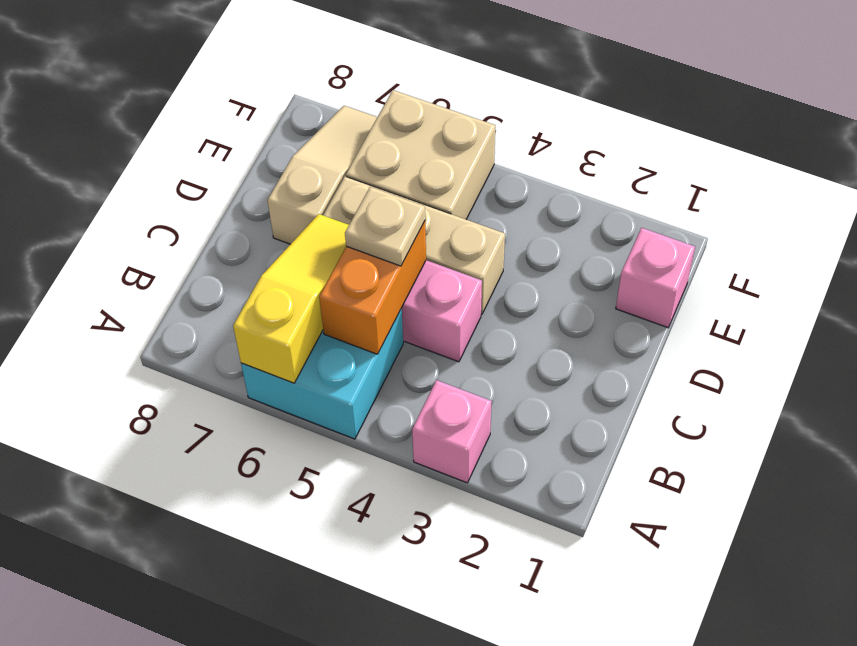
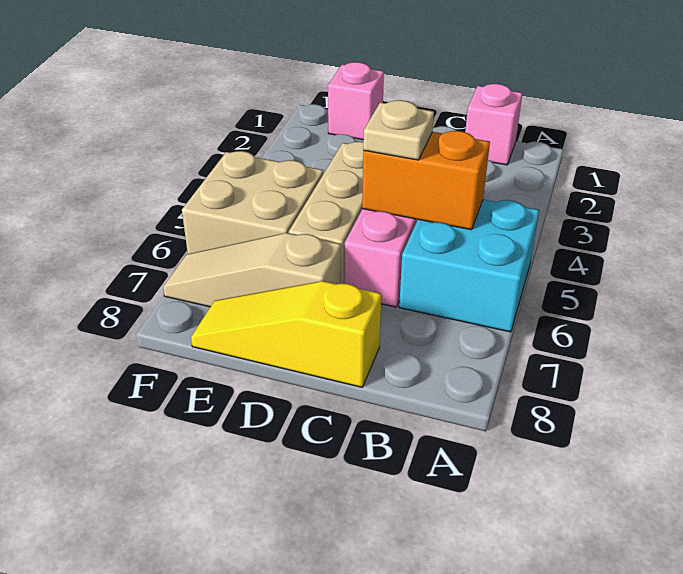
pink brick A3 level 1 -> pink brick B1 level 1
yellow slope A6:C6 level 2 top A -> yellow slope C8:E8 level 1 top C

